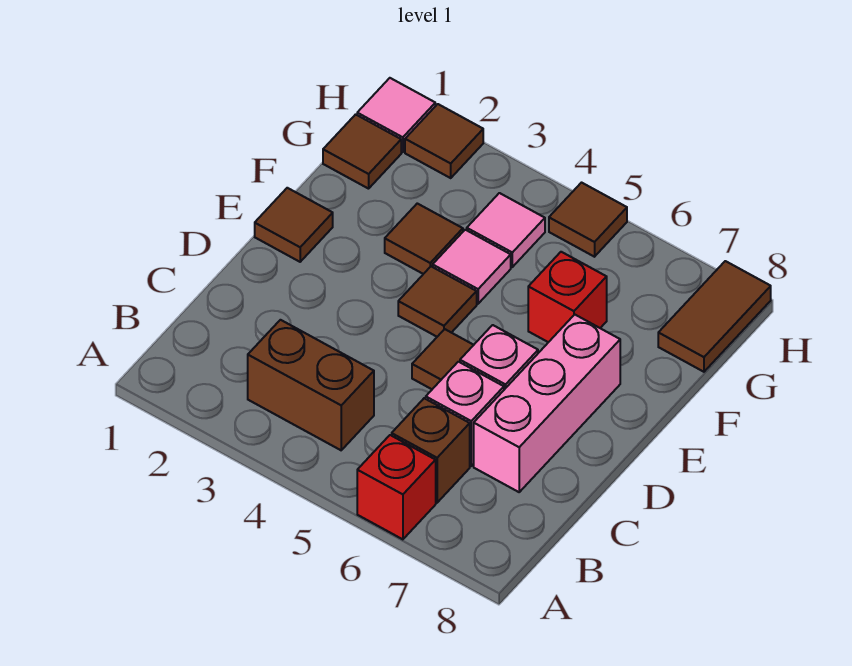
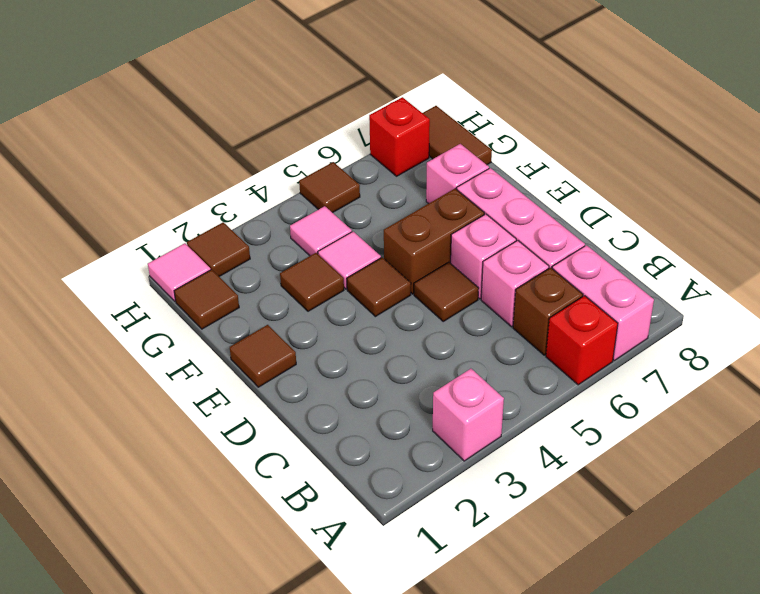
none -> pink brick A3 level 1
none -> pink brick A7:B7 level 1
brown brick B3:B4 level 1 -> brown brick E5:E6 level 1
red brick F6 level 1 -> red brick H7 level 1
none -> pink brick F7 level 1

